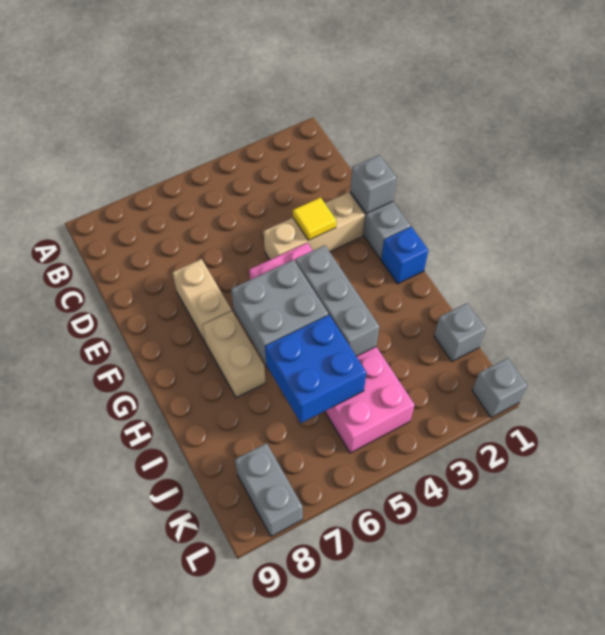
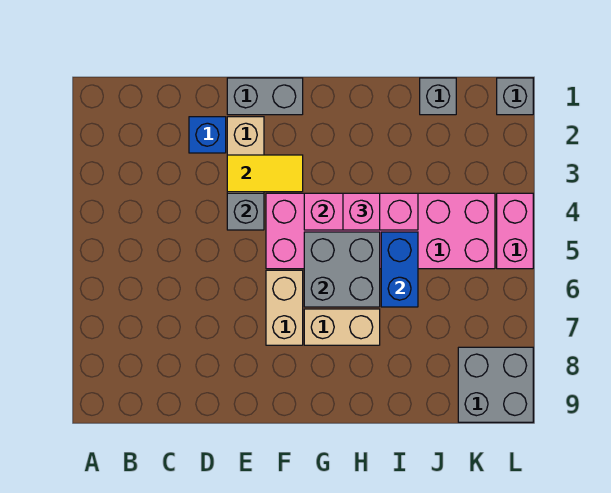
grey brick E1 level 2 -> grey brick E4 level 2
yellow tile E3 level 2 -> yellow tile E3:F3 level 2
tan brick E7:F7 level 1 -> tan brick F6:F7 level 1
blue brick G1 level 1 -> blue brick D2 level 1
grey brick G4:I4 level 2 -> pink brick G4:I4 level 2
none -> pink brick H4 level 3
blue brick I5:J6 level 2 -> blue brick I5:I6 level 2
grey brick K8:L8 level 1 -> grey brick K8:L9 level 1
none -> pink brick L4:L5 level 1

